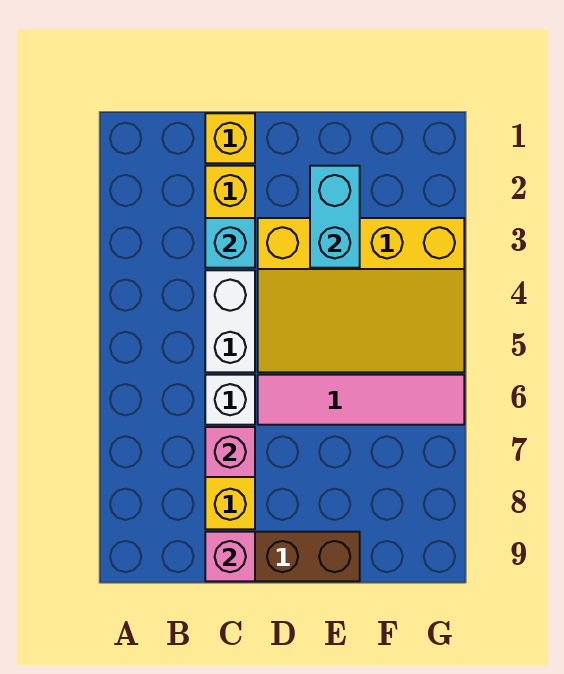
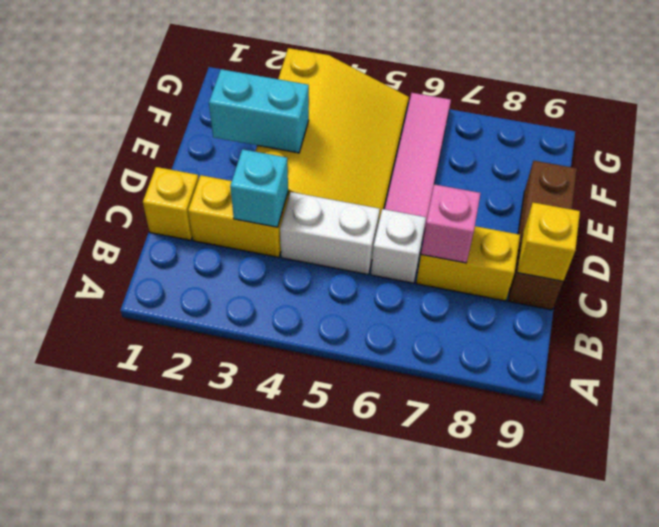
pink brick C9 level 2 -> yellow brick C9 level 2

